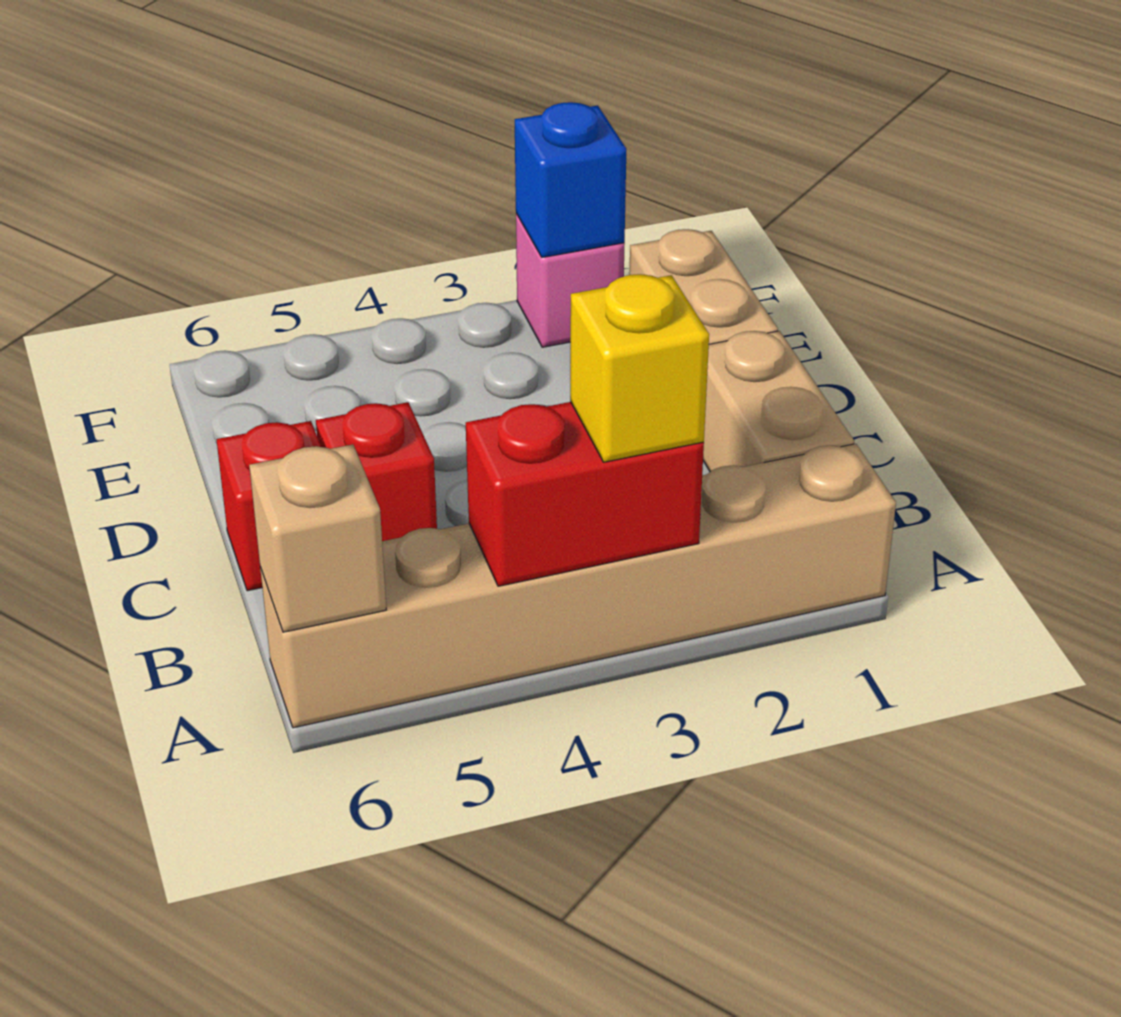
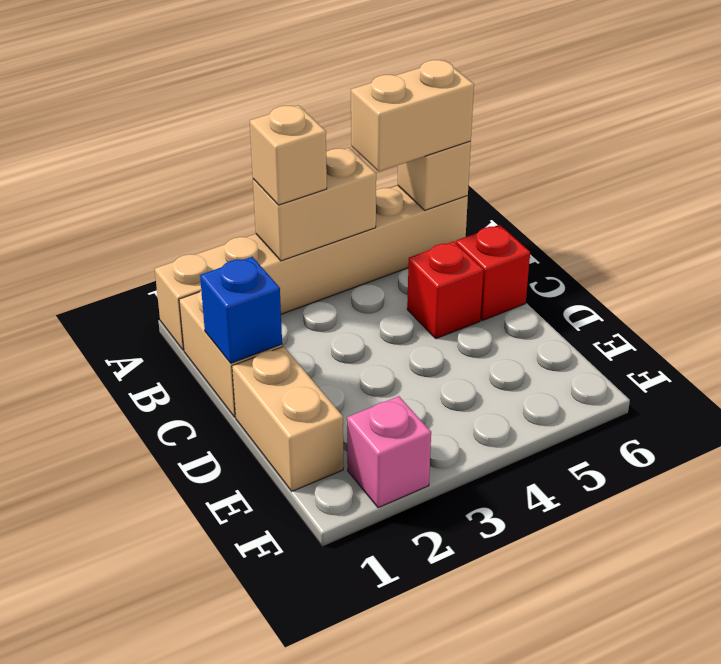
red brick A3:A4 level 2 -> tan brick A3:A4 level 2
yellow brick A3 level 3 -> tan brick A3 level 3
none -> tan brick A5:A6 level 3
blue brick F2 level 2 -> blue brick C1 level 2

